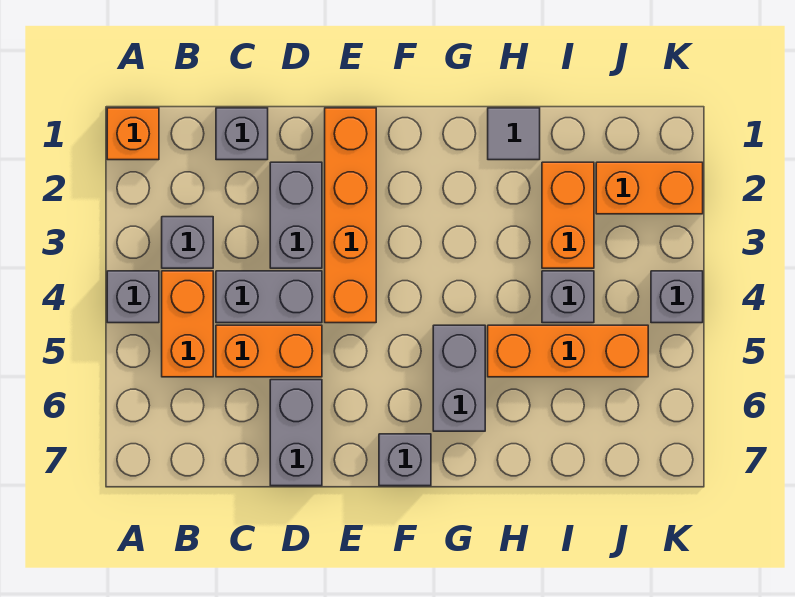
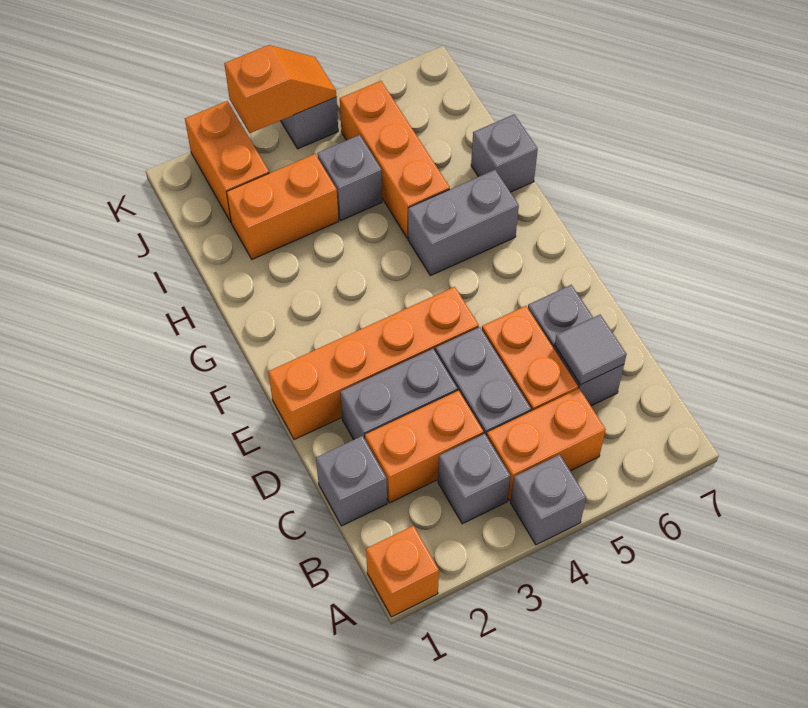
none -> orange brick C2:C3 level 1
grey brick D6:D7 level 1 -> grey brick C6:D6 level 1
grey brick F7 level 1 -> grey brick H7 level 1
grey tile H1 level 1 -> grey tile C6 level 2
none -> orange slope K3:K4 level 2 top 3

